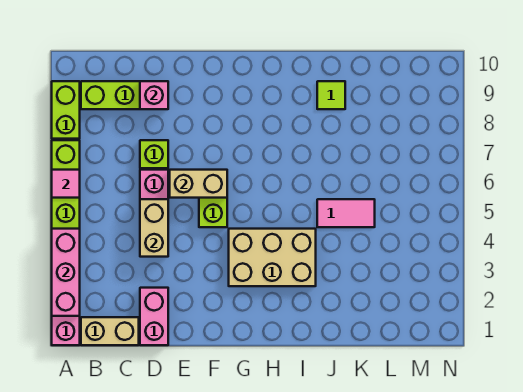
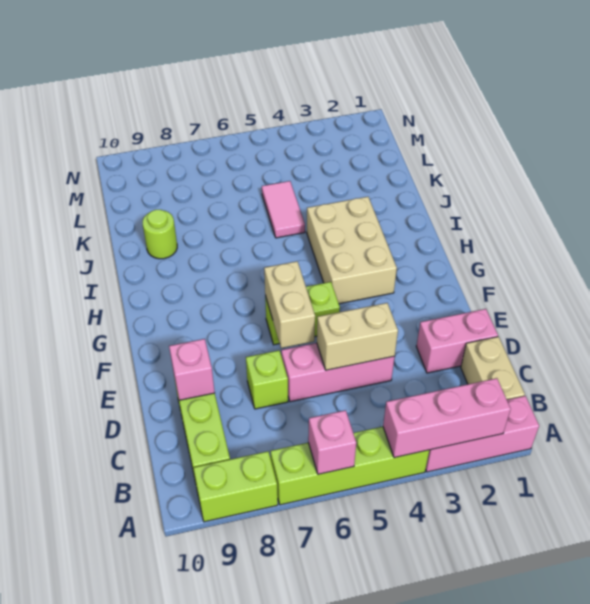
pink tile A6 level 2 -> pink brick A6 level 2
lime tile J9 level 1 -> lime round brick J9 level 1

